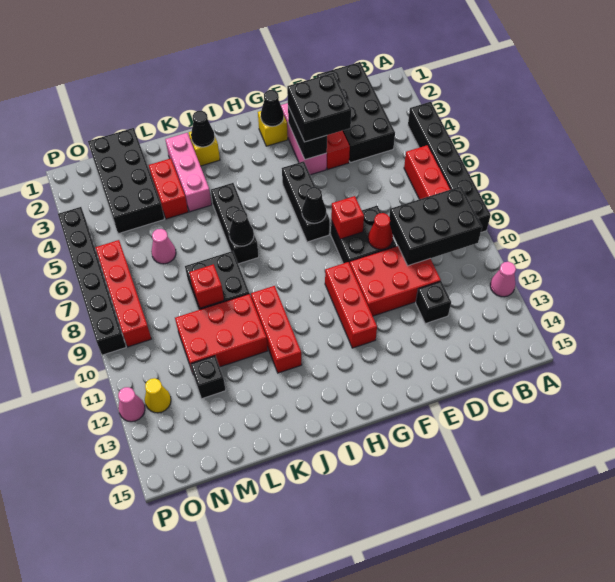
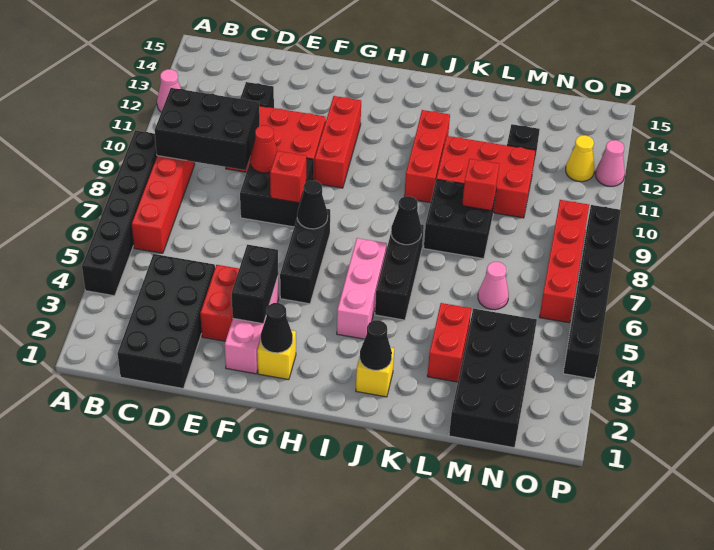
black brick E3:F4 level 3 -> none
pink brick K2:K4 level 1 -> pink brick I4:I6 level 1

